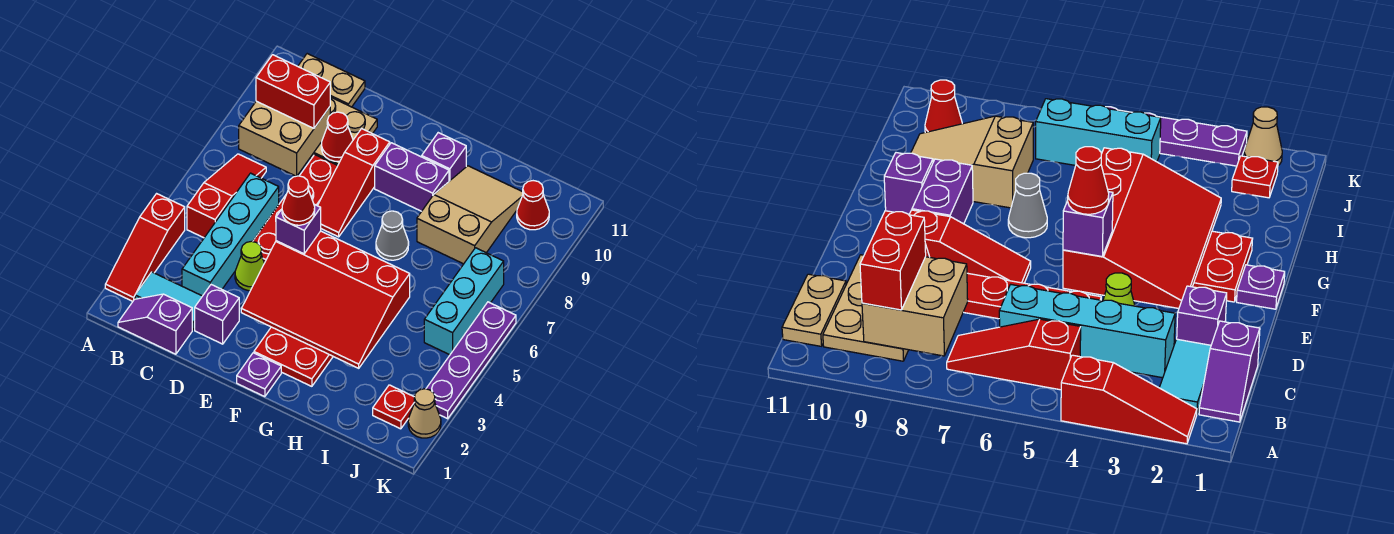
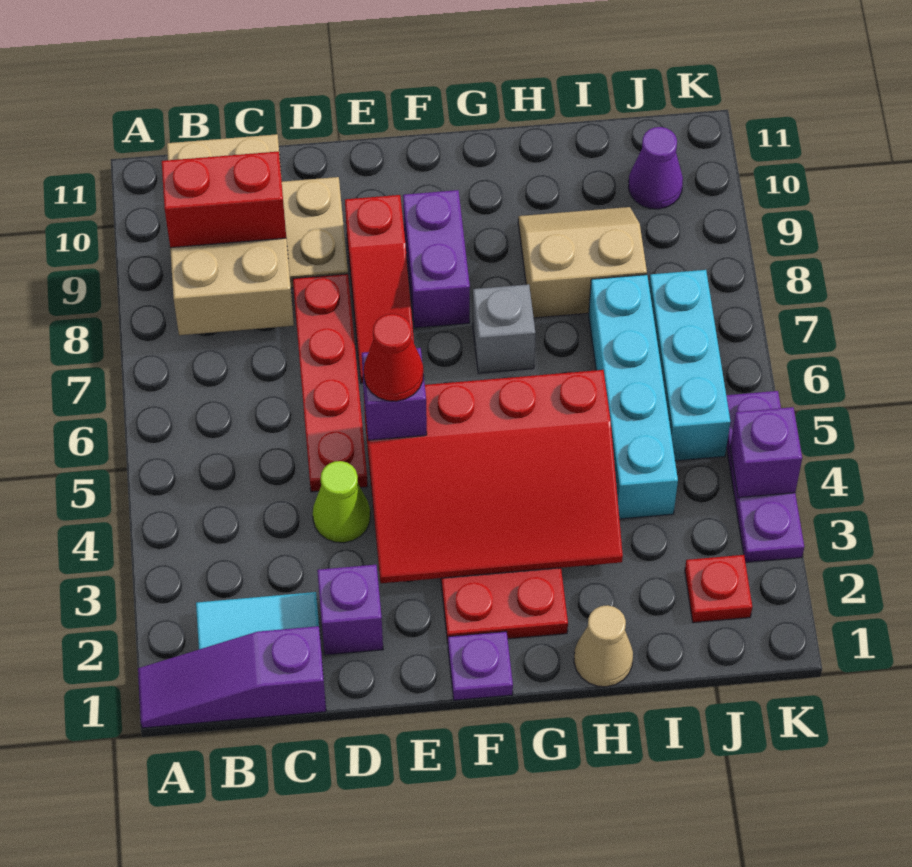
red slope A2:A4 level 1 top 4 -> none
purple slope B1:C1 level 1 top C -> purple slope A1:C1 level 1 top C
red slope B5:B7 level 1 top 5 -> none
cyan brick C3:C6 level 1 -> cyan brick I4:I7 level 1
red cone D9 level 2 -> none
purple brick F9:G9 level 1 -> purple brick F8:F9 level 1
grey cone G7 level 1 -> grey brick G7 level 1
purple brick G10 level 1 -> purple brick K4 level 2
tan slope H8:I10 level 1 top 8 -> tan slope H8:I9 level 1 top 8
red cone J10 level 1 -> purple cone J10 level 1
tan cone K2 level 1 -> tan cone H1 level 1
purple plate K3:K6 level 1 -> purple plate K3:K5 level 1

